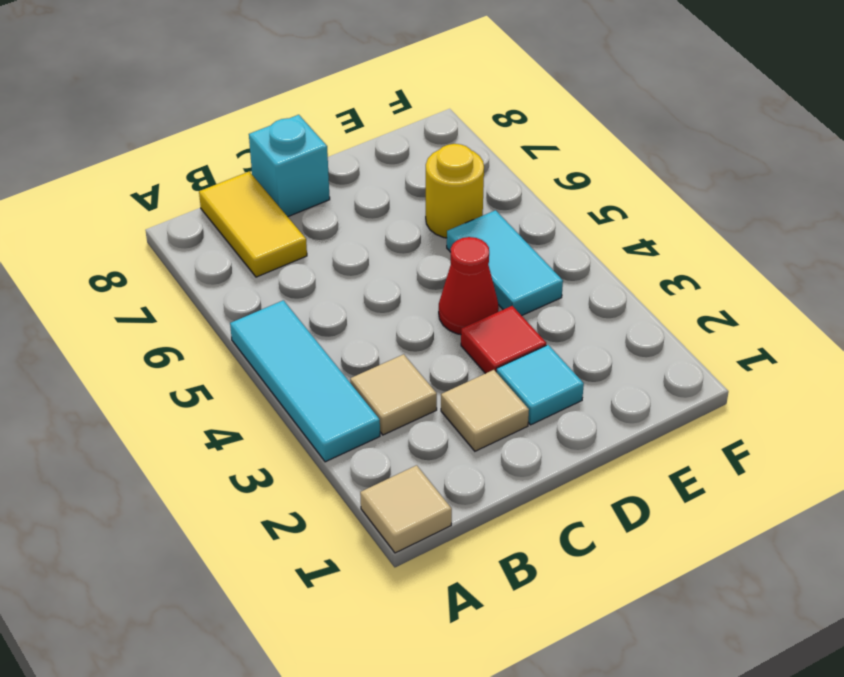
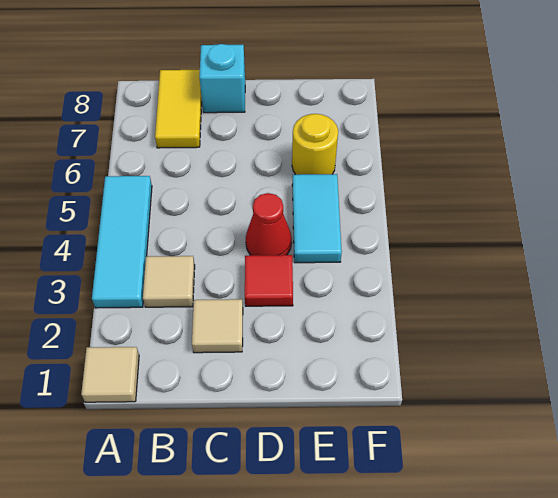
cyan tile D2 level 1 -> none

